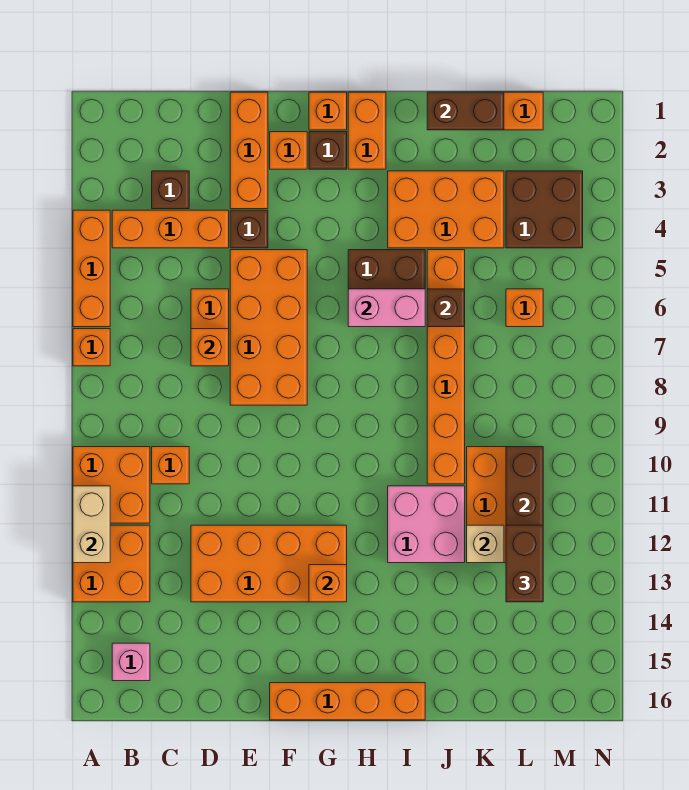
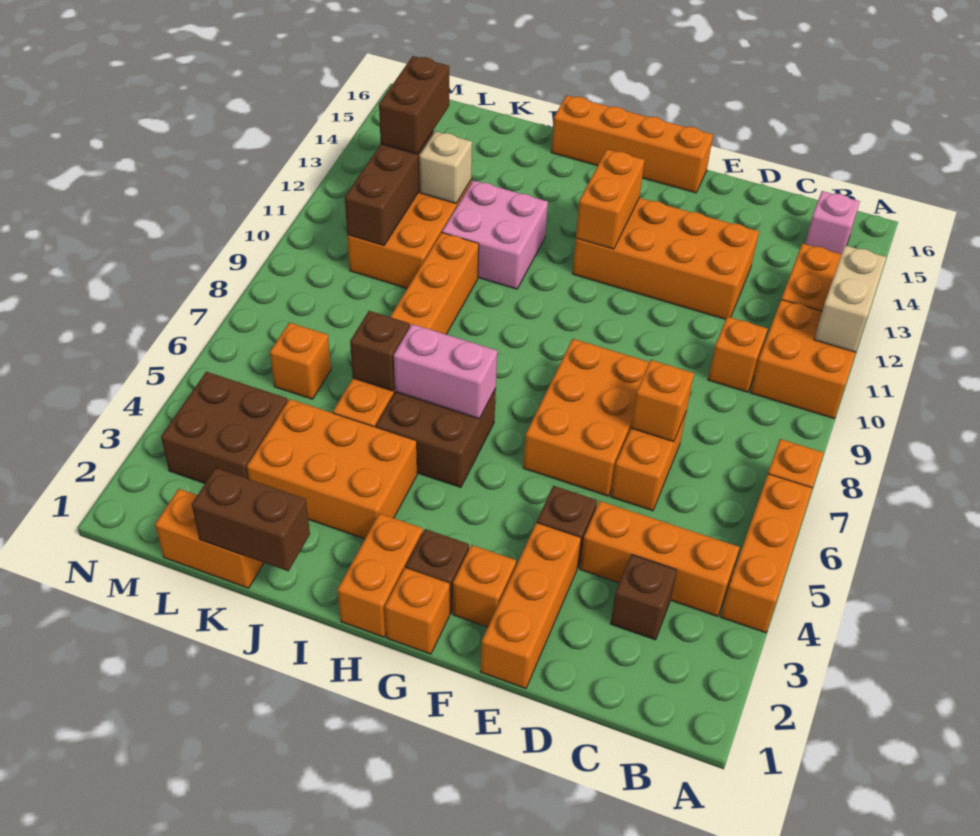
orange brick E5:F8 level 1 -> orange brick E6:F8 level 1
orange brick G13 level 2 -> orange brick G12:G13 level 2

